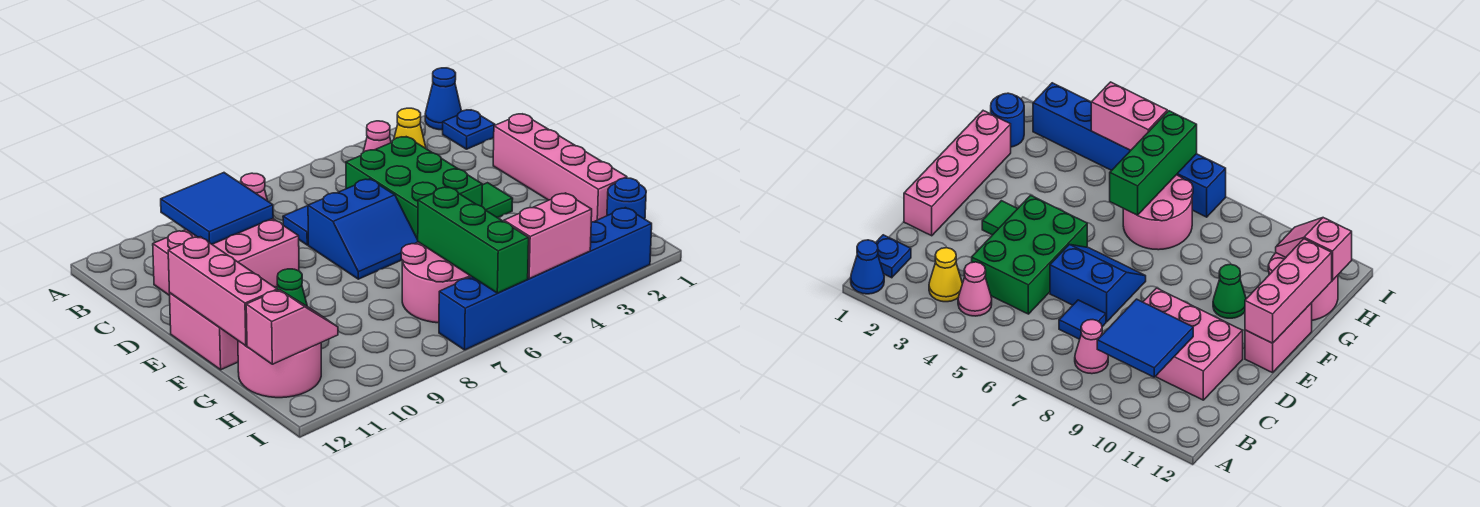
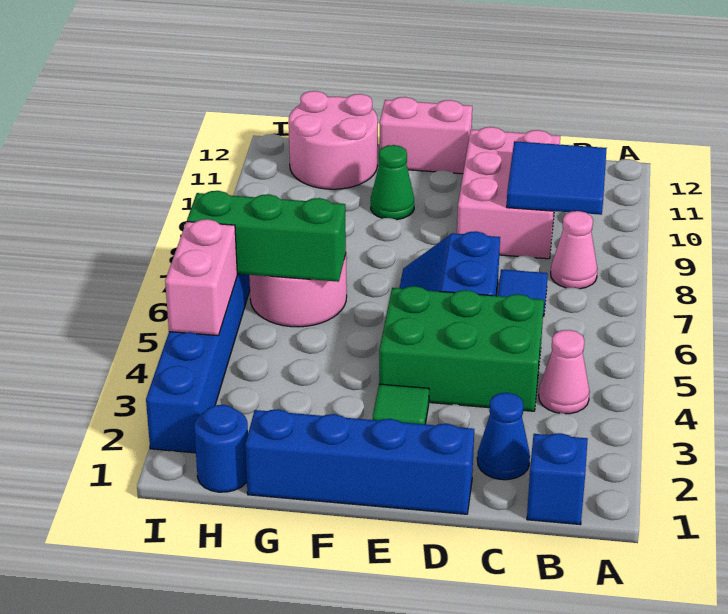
blue cone A1 level 1 -> blue cone C2 level 1
blue plate B1 level 1 -> blue brick B1 level 1
yellow cone B3 level 1 -> none
pink brick D1:G1 level 1 -> blue brick D1:G1 level 1
pink brick E12:G12 level 2 -> none
pink slope H11:H12 level 2 top 12 -> none

